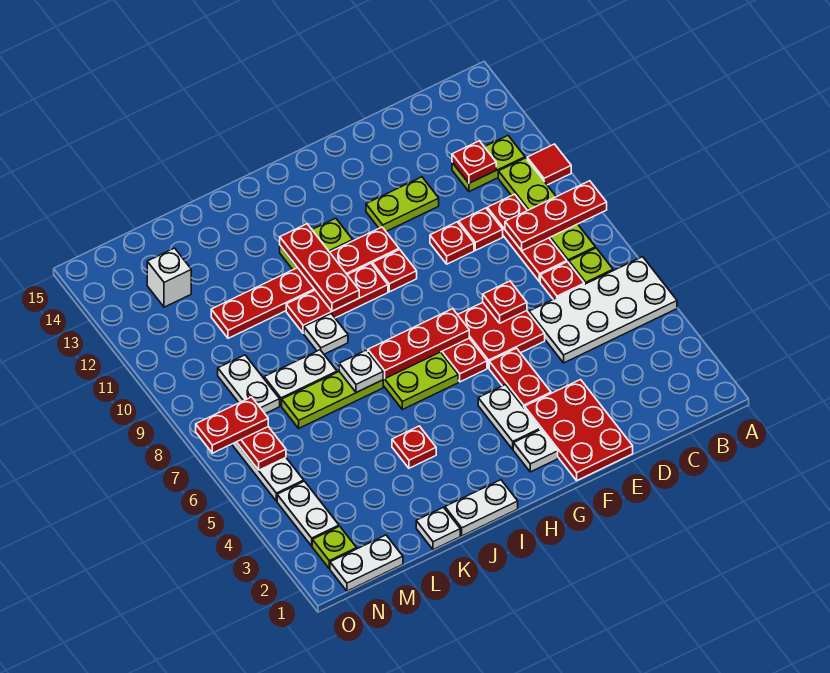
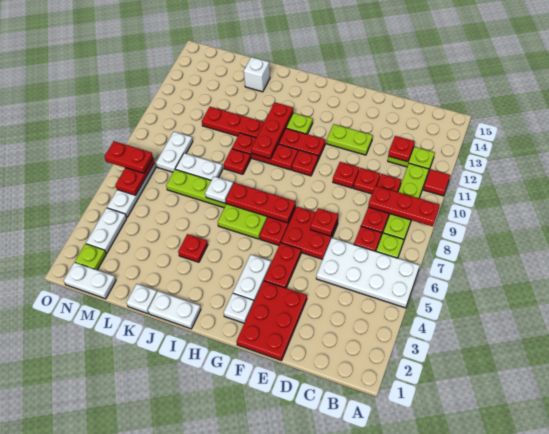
white plate J9 level 1 -> red plate J9 level 1
white brick M13 level 1 -> white brick K14 level 1

